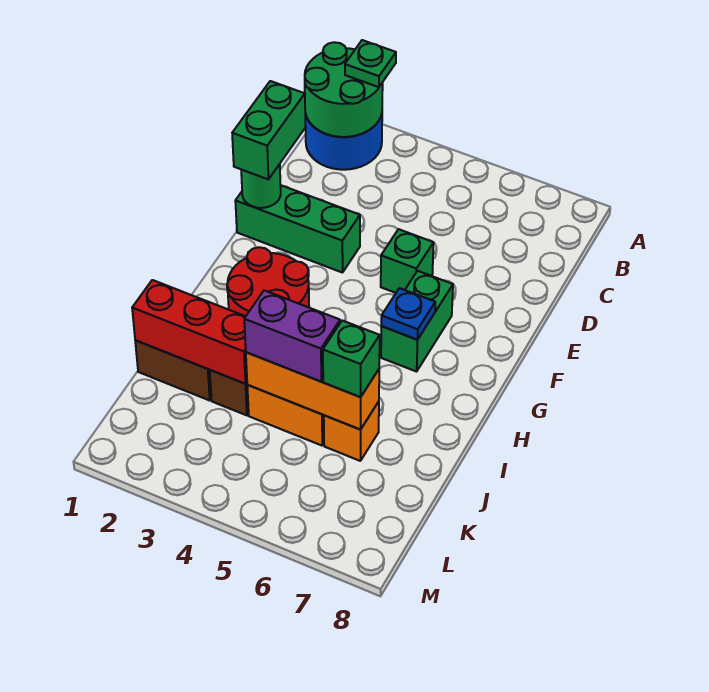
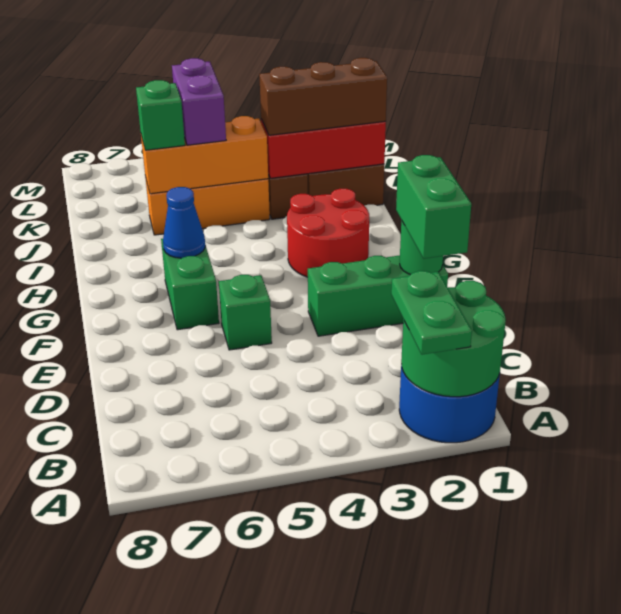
green plate A2 level 3 -> green plate A2:B2 level 3
blue plate G6 level 2 -> blue cone G6 level 2
none -> brown brick J1:J3 level 3
purple brick J4:J5 level 3 -> purple brick J5:K5 level 3

